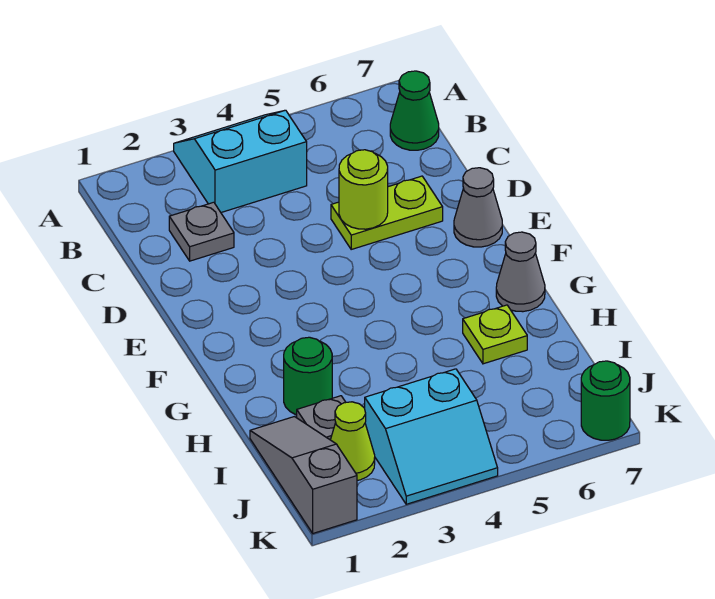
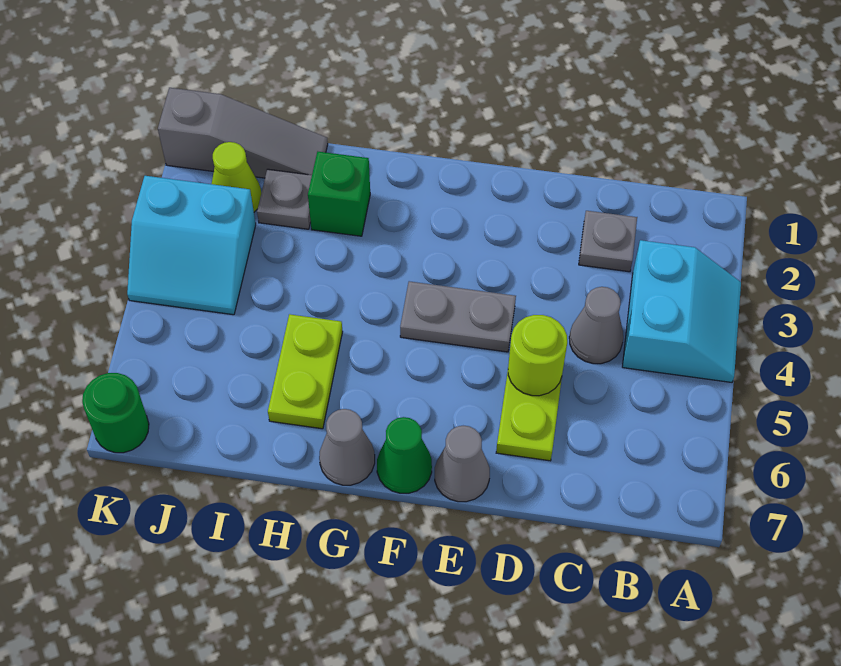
green cone B7 level 1 -> green cone F7 level 1
none -> grey cone C4 level 1
none -> grey plate E4:F4 level 1
green round brick H2 level 1 -> green brick H2 level 1
lime plate H6 level 1 -> lime plate H5:H6 level 1
cyan slope J3:K4 level 1 top J -> cyan slope J3:K4 level 1 top 3

